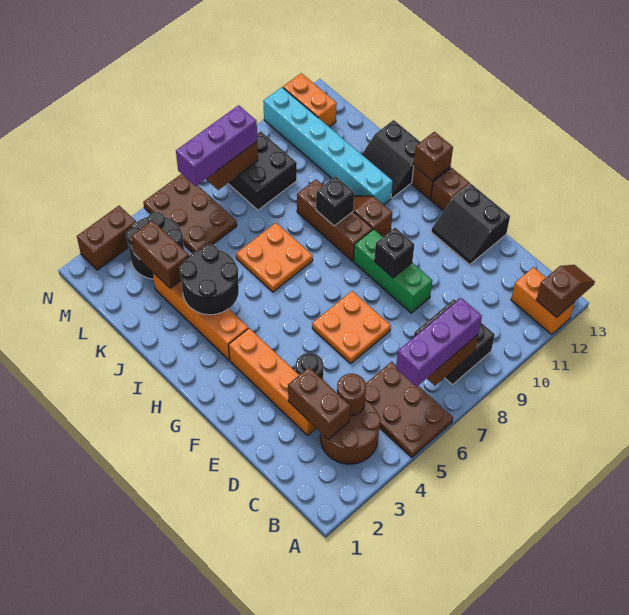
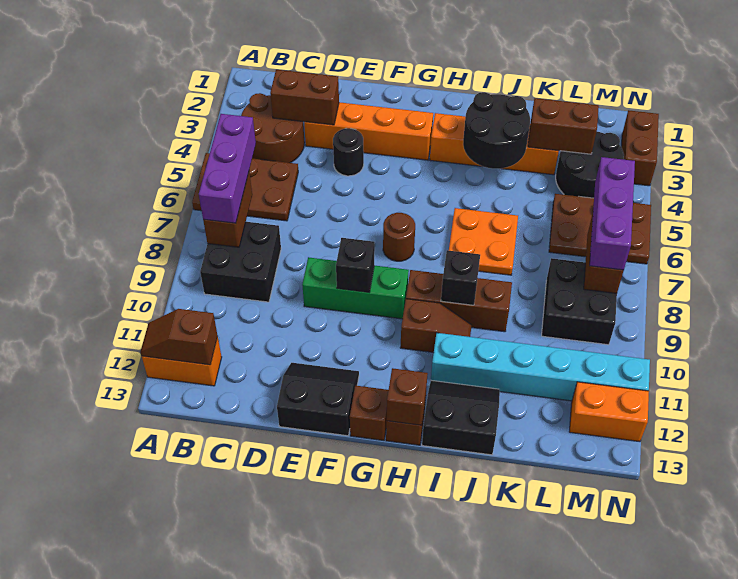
brown slope A12:A13 level 2 top 12 -> brown slope A12:B12 level 2 top B
brown round brick C4 level 2 -> brown round brick G7 level 1
orange plate E6:F7 level 1 -> none

